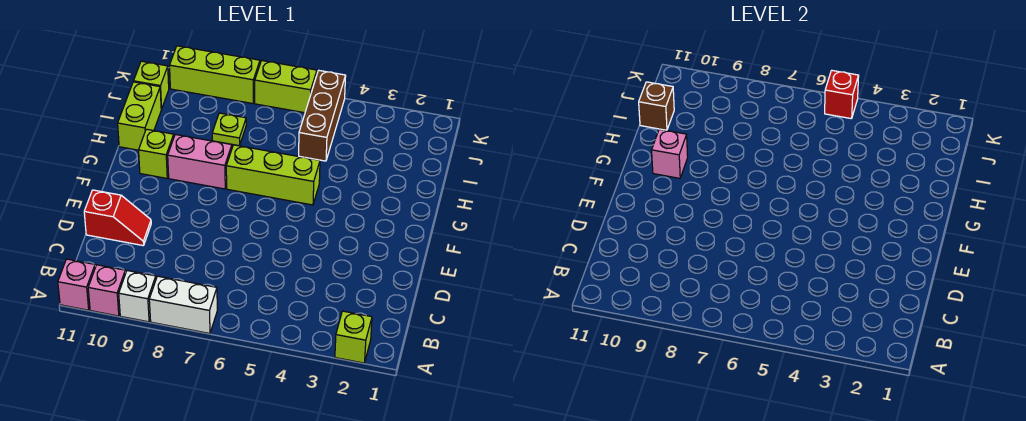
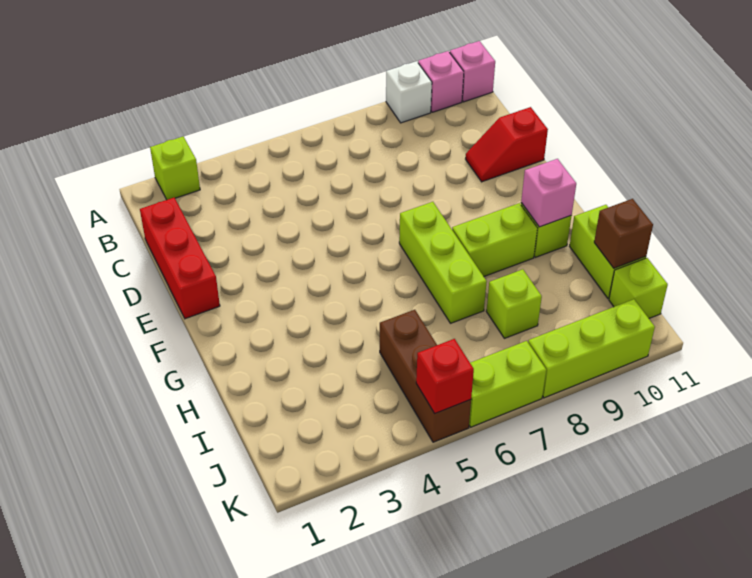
white brick A7:A8 level 1 -> none
none -> red brick C1:E1 level 1
lime brick G5:G7 level 1 -> lime brick F7:H7 level 1
pink brick G8:G9 level 1 -> lime brick G8:G9 level 1
lime plate I8 level 1 -> lime brick I8 level 1

